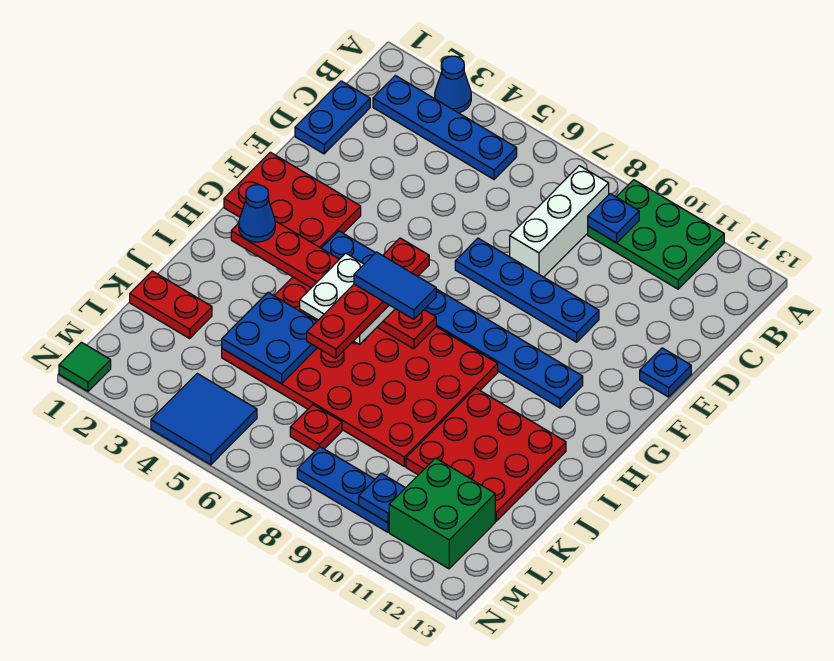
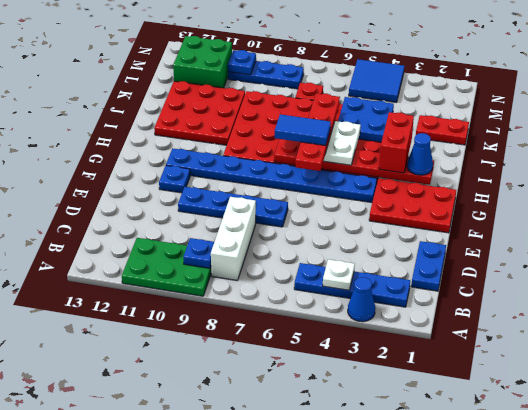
none -> white plate B4 level 2
blue plate E13 level 1 -> blue plate F11 level 1
none -> red brick H3:I3 level 3
green tile N1 level 1 -> none

